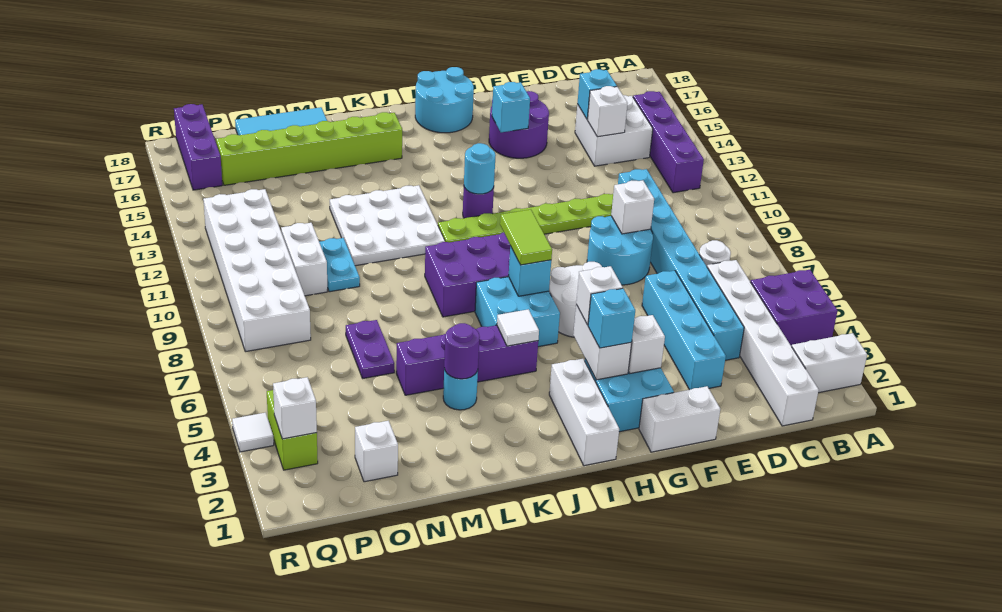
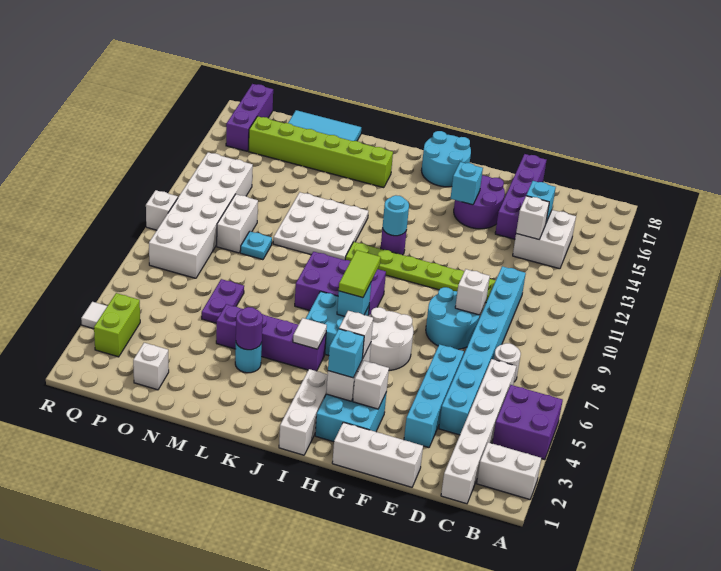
purple brick B12:B15 level 1 -> purple brick E15:E18 level 1
white brick F1:G1 level 1 -> white brick E1:G1 level 1
cyan plate N10:N11 level 1 -> cyan plate N10 level 1
white brick Q3 level 2 -> white brick R10 level 1

